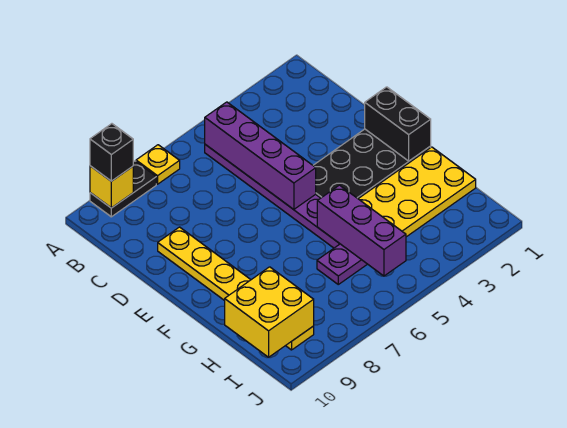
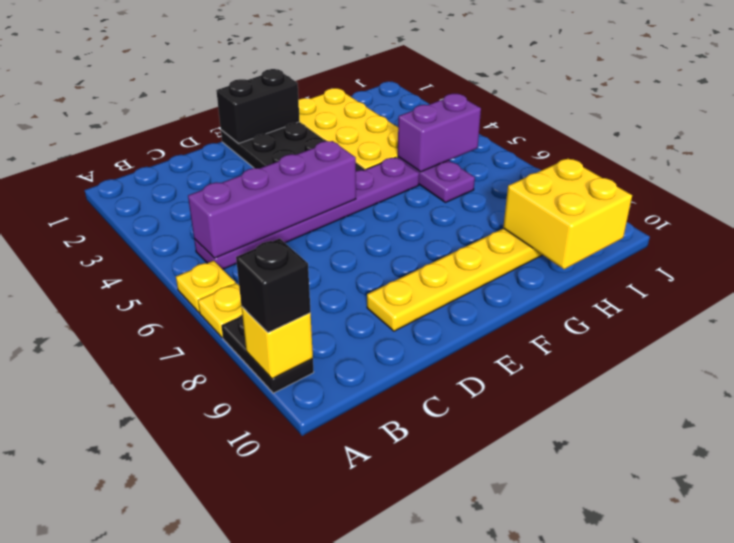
none -> yellow plate A6 level 1
purple brick G5:I5 level 2 -> purple brick H5:I5 level 2

